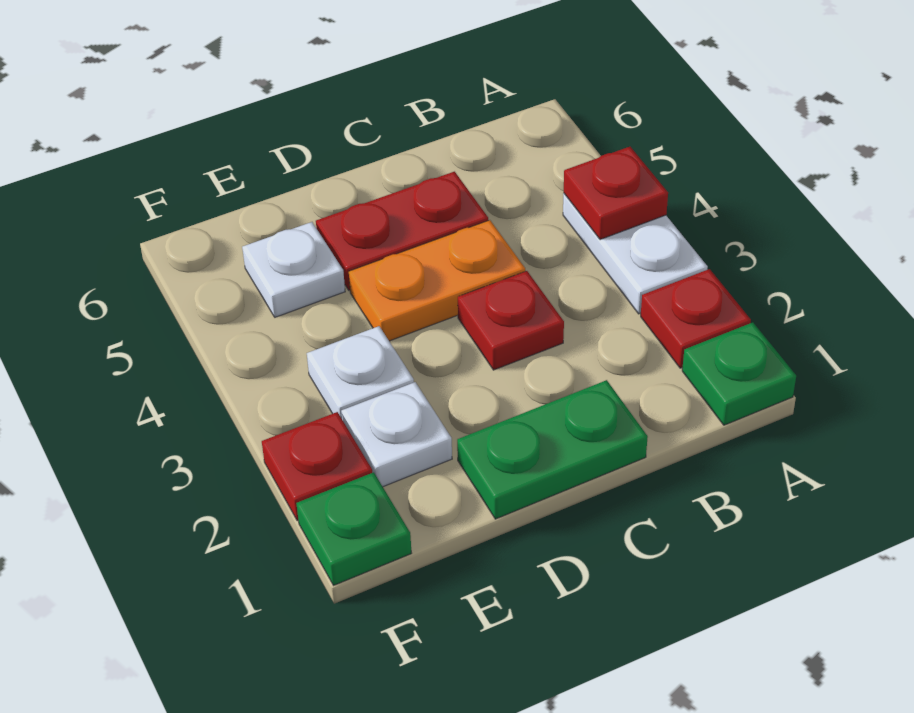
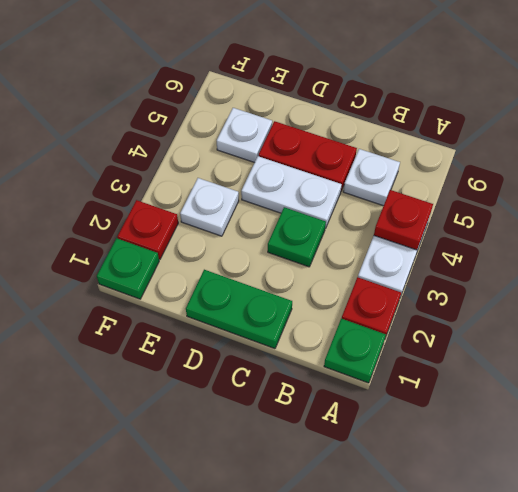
red plate C3 level 1 -> green plate C3 level 1
orange plate C4:D4 level 1 -> white plate C4:D4 level 1
white plate E2 level 1 -> white plate B5 level 1

